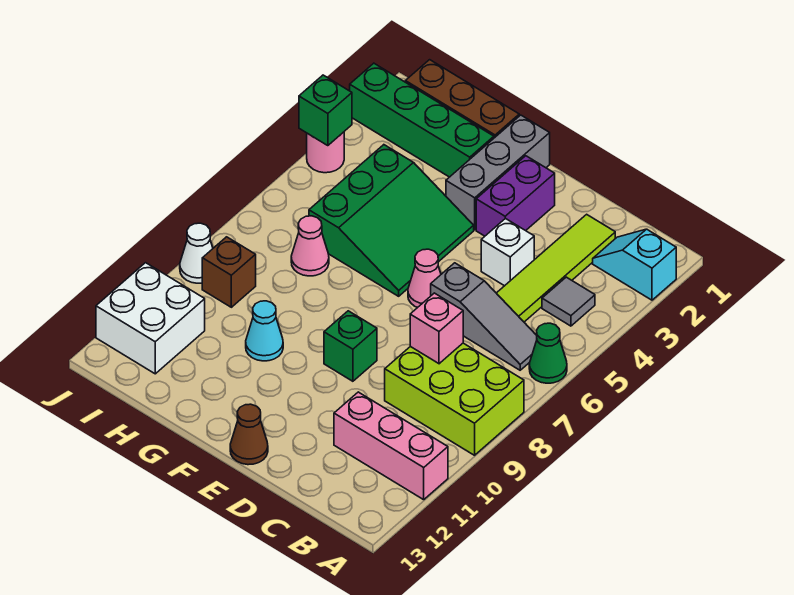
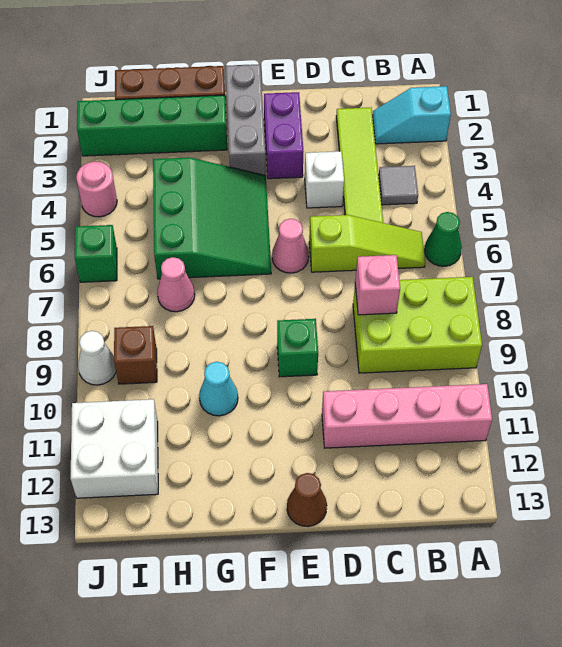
pink brick A11:C11 level 1 -> pink brick A11:D11 level 1
grey slope B6:D6 level 1 top D -> lime slope B6:D6 level 1 top D
green brick J4 level 2 -> green brick J6 level 1

